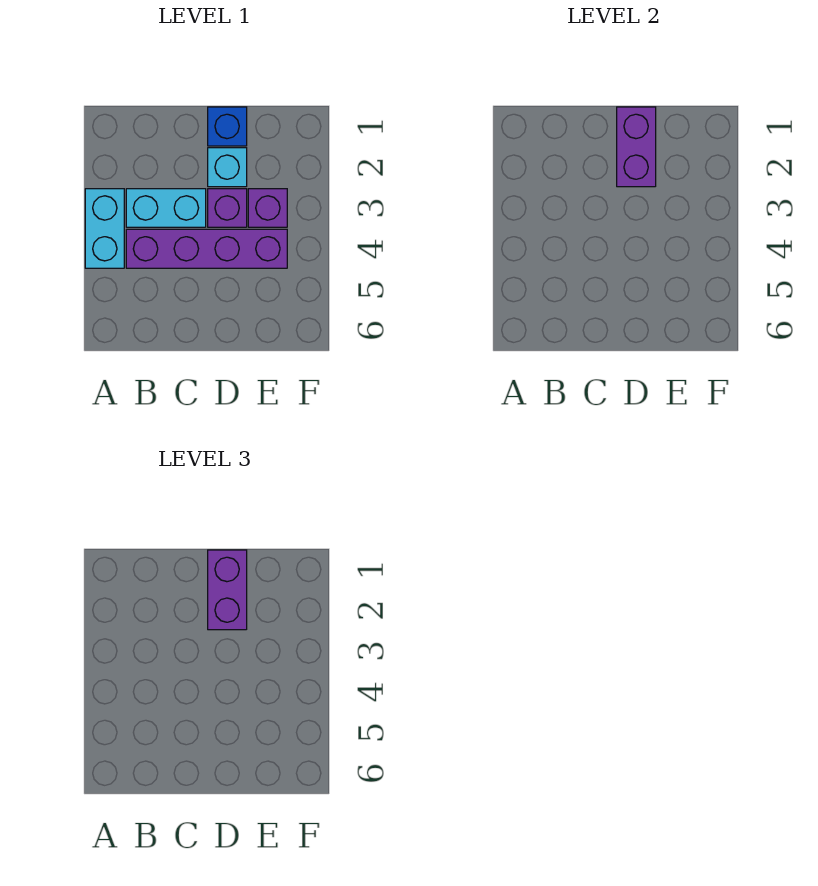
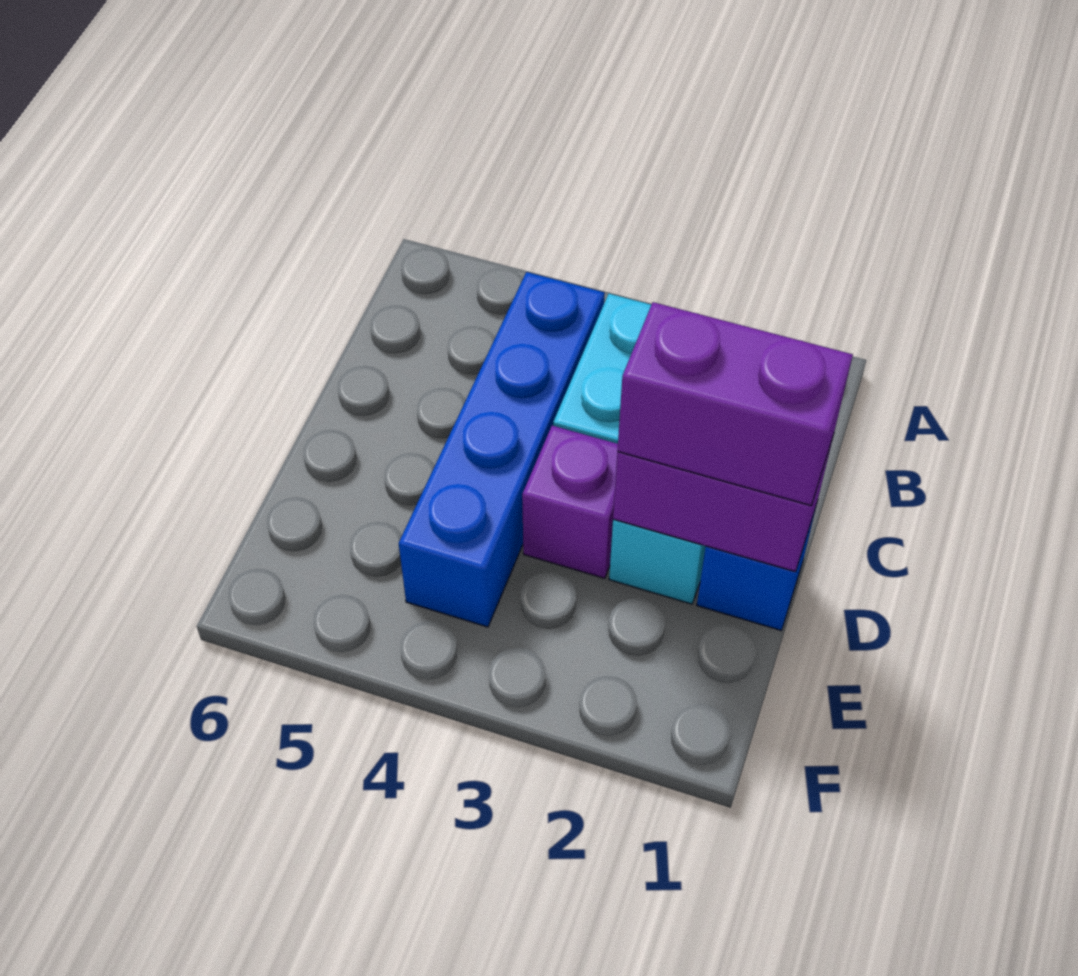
cyan brick A3:A4 level 1 -> none
purple brick B4:E4 level 1 -> blue brick B4:E4 level 1
purple brick E3 level 1 -> none

